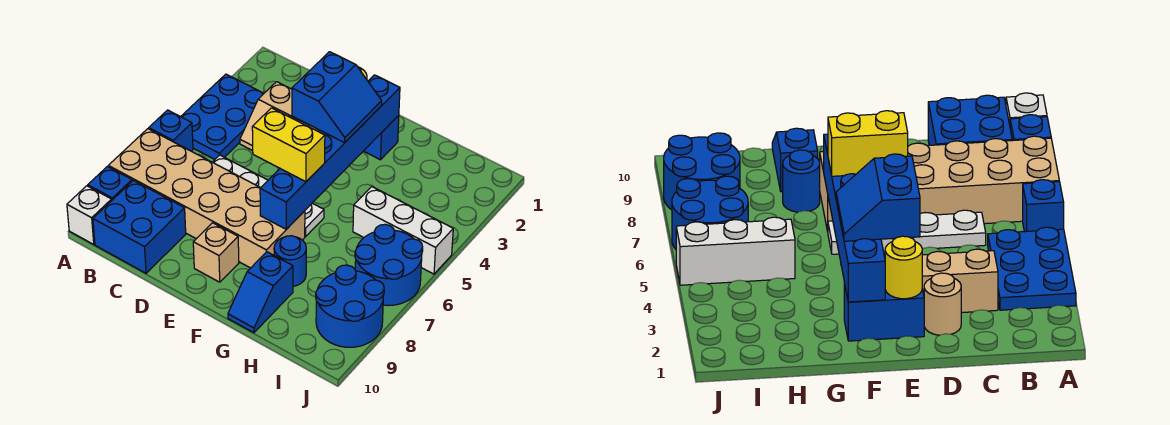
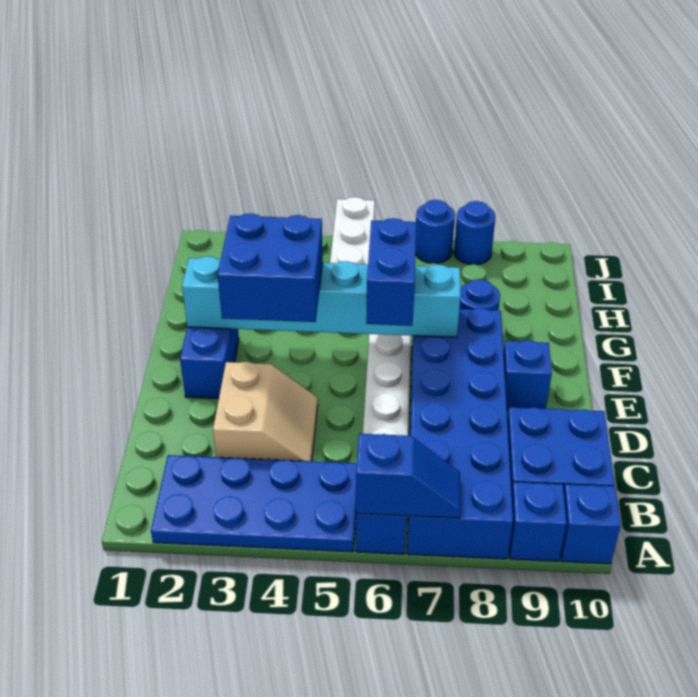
blue plate A3:B5 level 1 -> blue plate A2:B5 level 1
tan brick A7:F8 level 1 -> blue brick A7:F8 level 1
white brick A10 level 1 -> blue brick A10 level 1
tan round brick D2 level 1 -> none
yellow round brick E2 level 2 -> none
blue slope E3:F4 level 3 top E -> blue brick E3:F4 level 3
yellow brick E6:F6 level 3 -> blue brick E6:F6 level 3
tan brick E9 level 1 -> blue brick E9 level 1
blue brick F2:F7 level 2 -> cyan brick F2:F7 level 2
blue slope G9:G10 level 1 top 9 -> blue slope A6:A7 level 2 top 6
blue round brick I6:J7 level 1 -> blue round brick J7 level 1
blue round brick I8:J9 level 1 -> blue round brick J8 level 1

